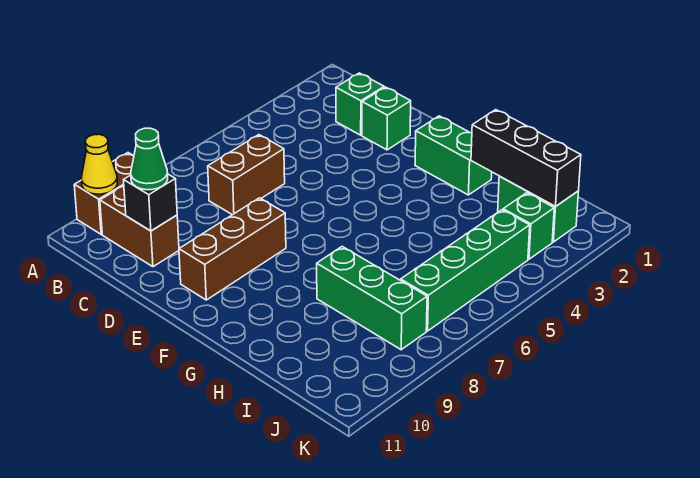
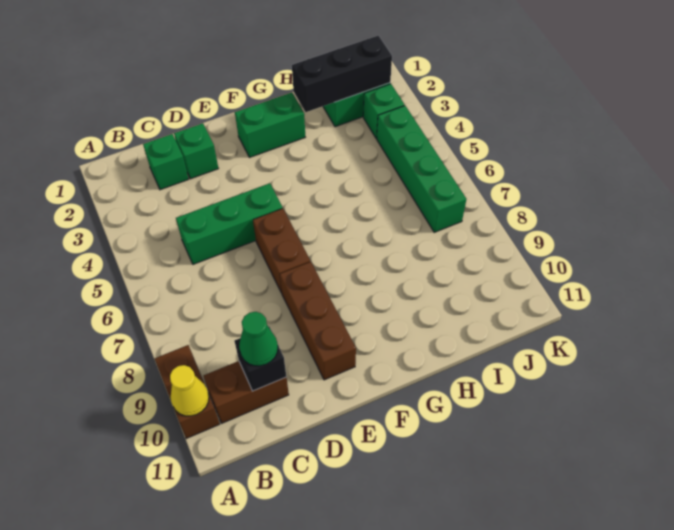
brown brick C6:C7 level 1 -> brown brick E6:E7 level 1
green brick H8:J8 level 1 -> green brick C5:E5 level 1

